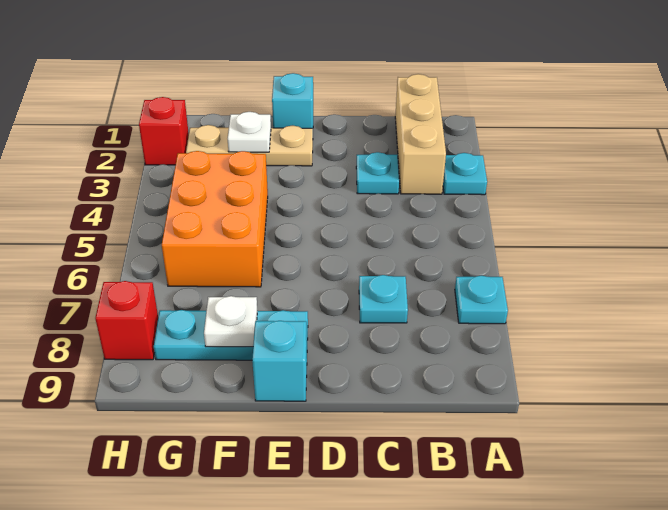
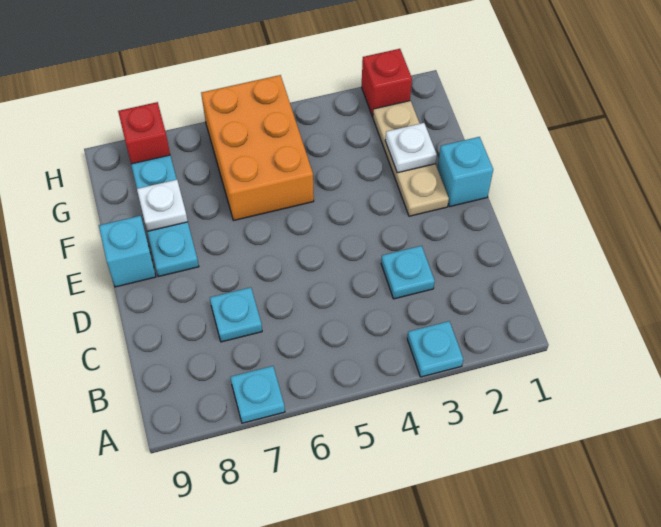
tan brick B1:B3 level 1 -> none
orange brick F4:G6 level 1 -> orange brick F5:H6 level 1

